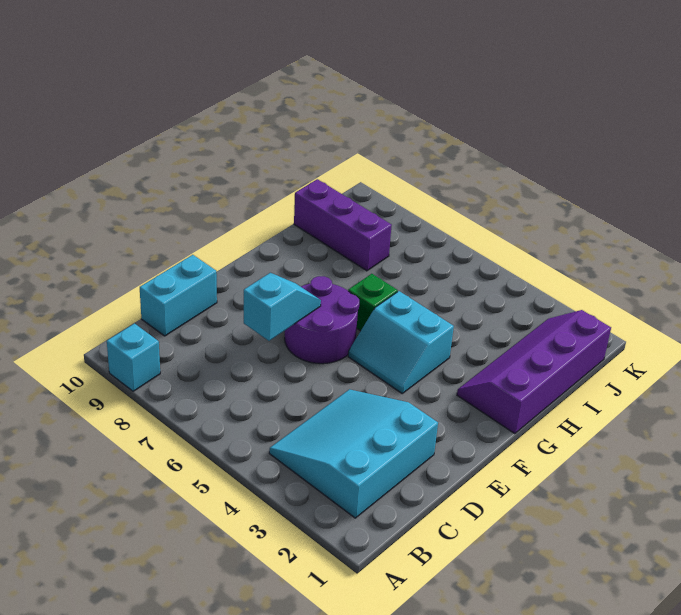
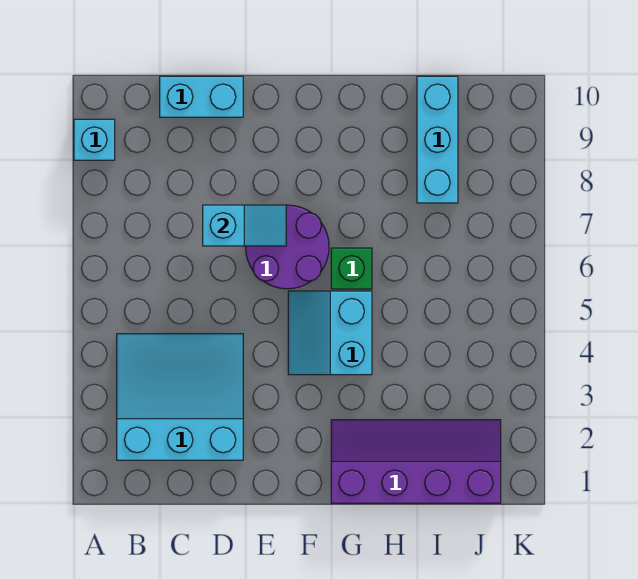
purple brick I8:I10 level 1 -> cyan brick I8:I10 level 1

